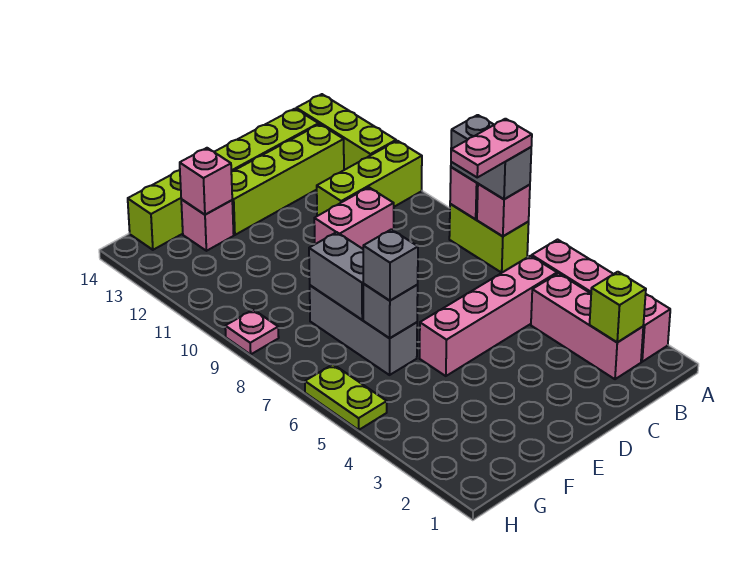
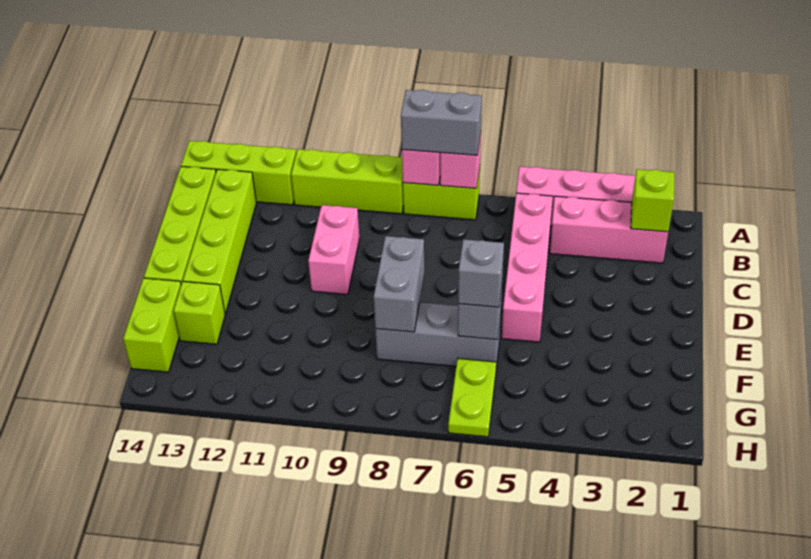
pink plate A7:B7 level 4 -> none
lime brick A11:C11 level 1 -> lime brick A9:A11 level 1
grey brick F7:F8 level 2 -> grey brick E8:F8 level 2
pink brick F13 level 1 -> lime brick F13 level 1
pink brick F13 level 2 -> none
lime plate H5:H6 level 1 -> lime plate G6:H6 level 1
pink plate H9 level 1 -> none

